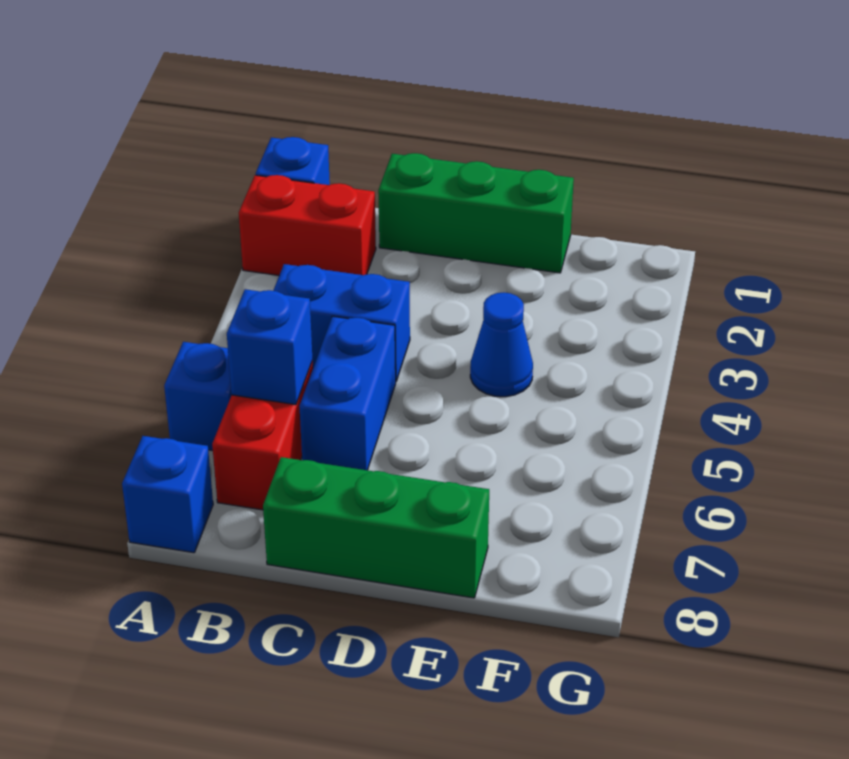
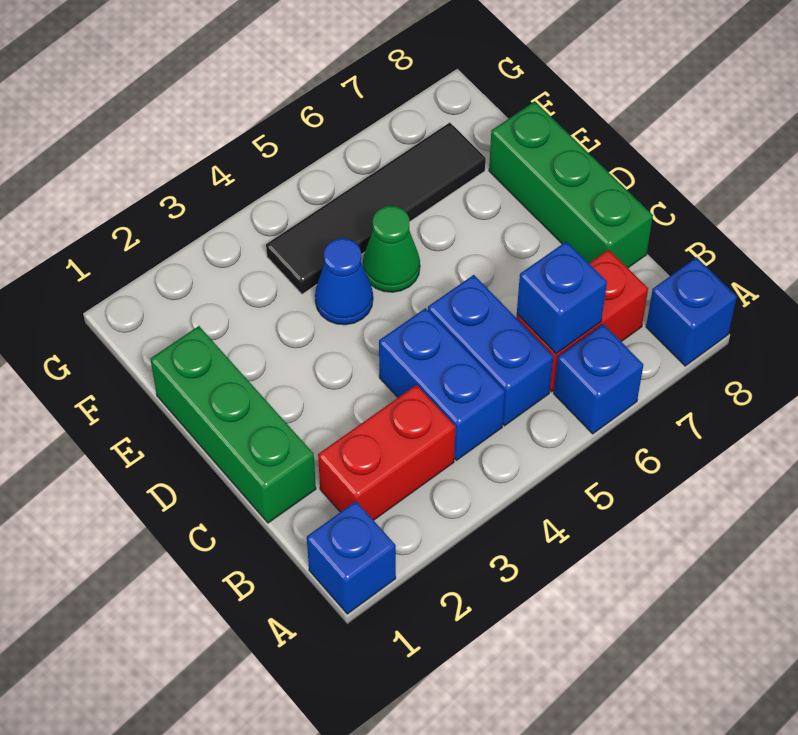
red brick A2:B2 level 1 -> red brick B2:B3 level 1
blue brick C5:C6 level 1 -> blue brick B5:C5 level 1
none -> green cone E5 level 1
none -> black tile F4:F7 level 1

